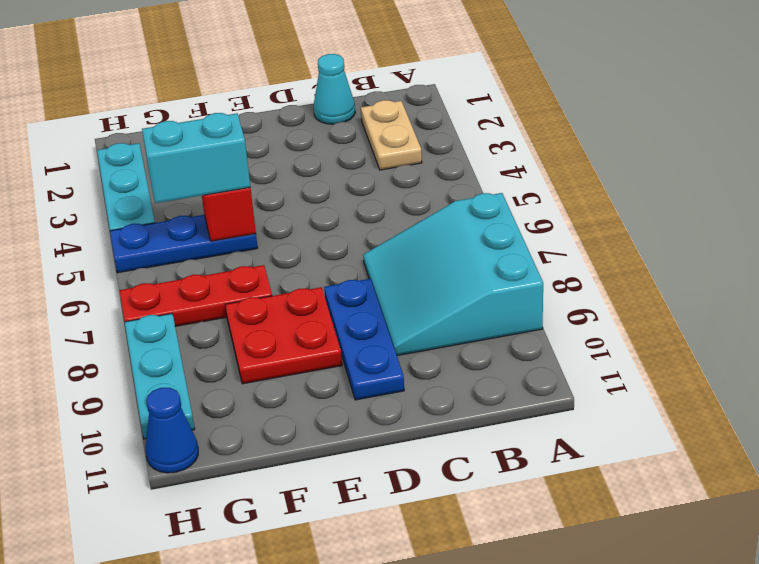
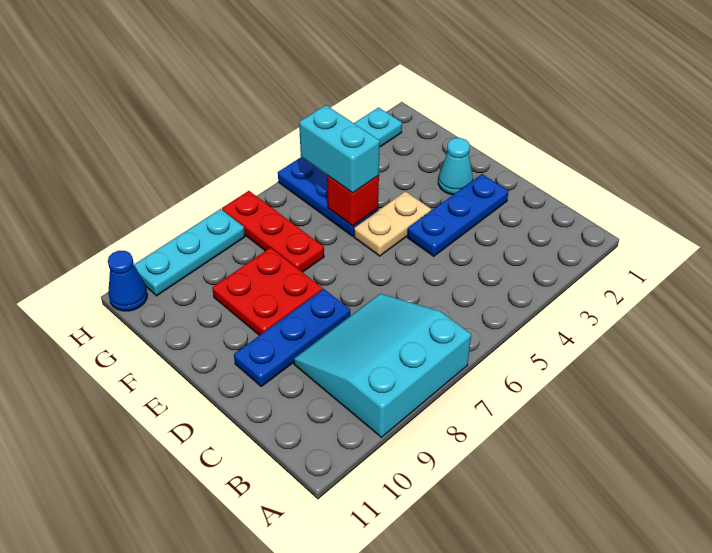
tan plate B2:B3 level 1 -> tan plate E4:E5 level 1
cyan cone C1 level 1 -> cyan cone E2 level 1
none -> blue plate D2:D4 level 1

